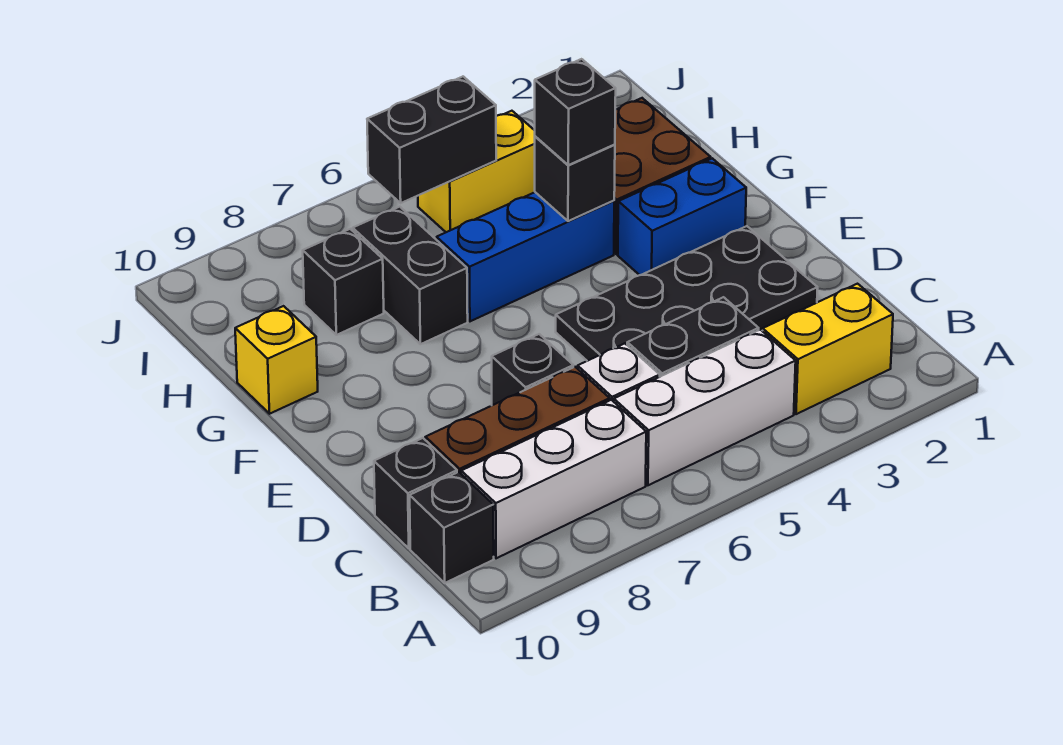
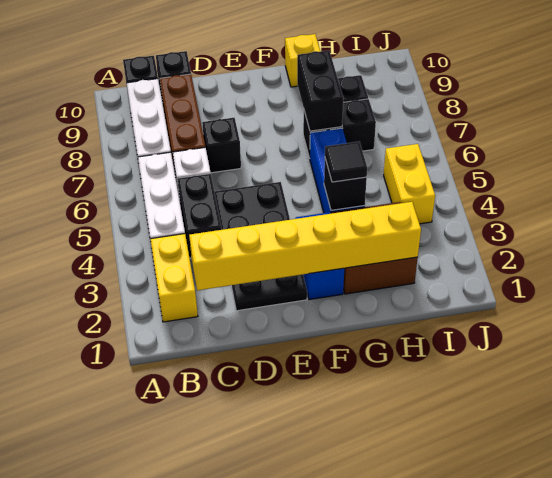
none -> yellow brick C2:H2 level 2
black brick G4 level 3 -> black tile G4 level 3
black brick I5:I6 level 2 -> black brick G7:G8 level 2

